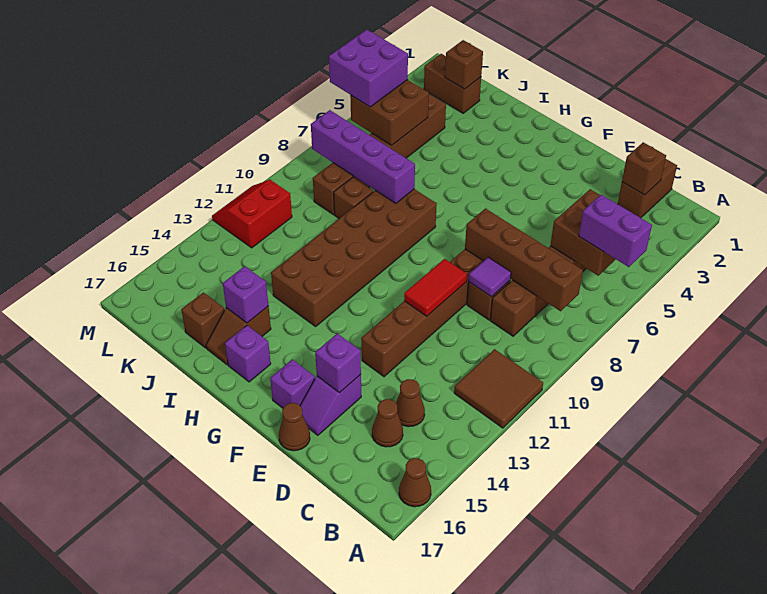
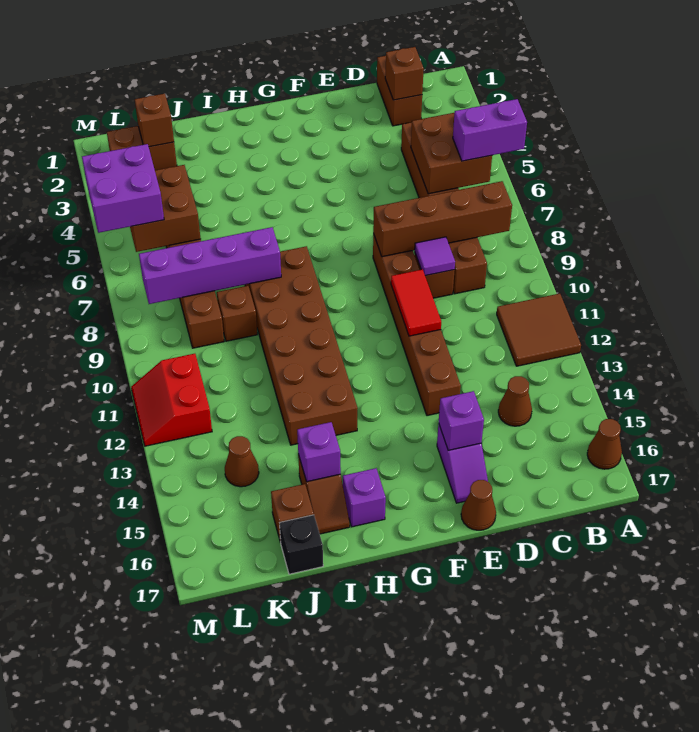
brown cone C15 level 1 -> brown cone K14 level 1
purple brick F16 level 1 -> none
none -> black brick J17 level 1

